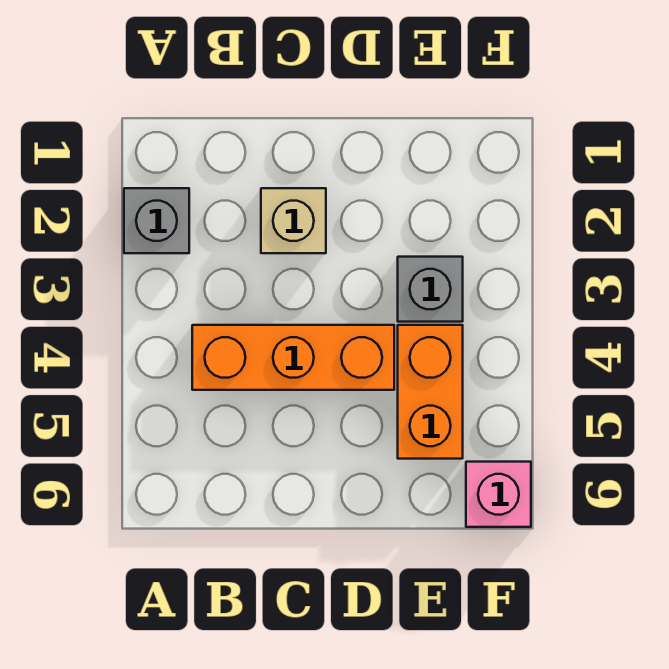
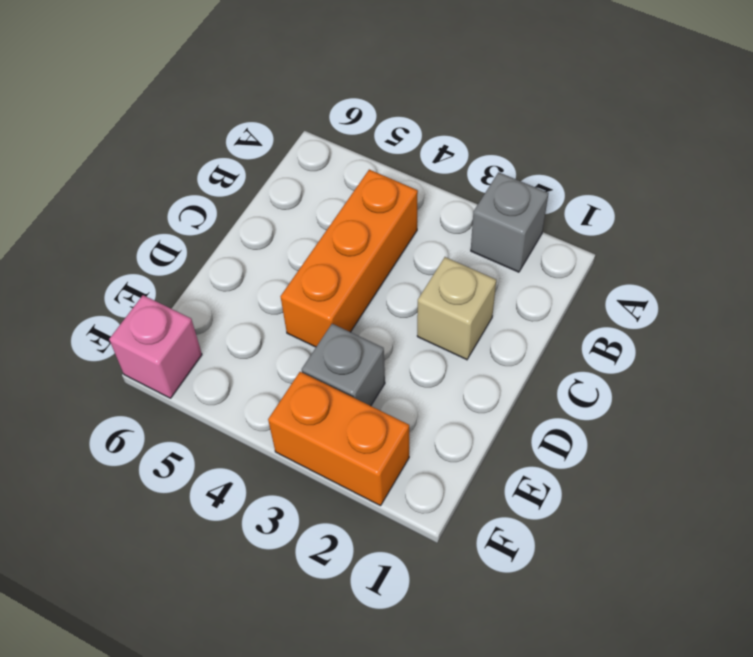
orange brick E4:E5 level 1 -> orange brick F2:F3 level 1

